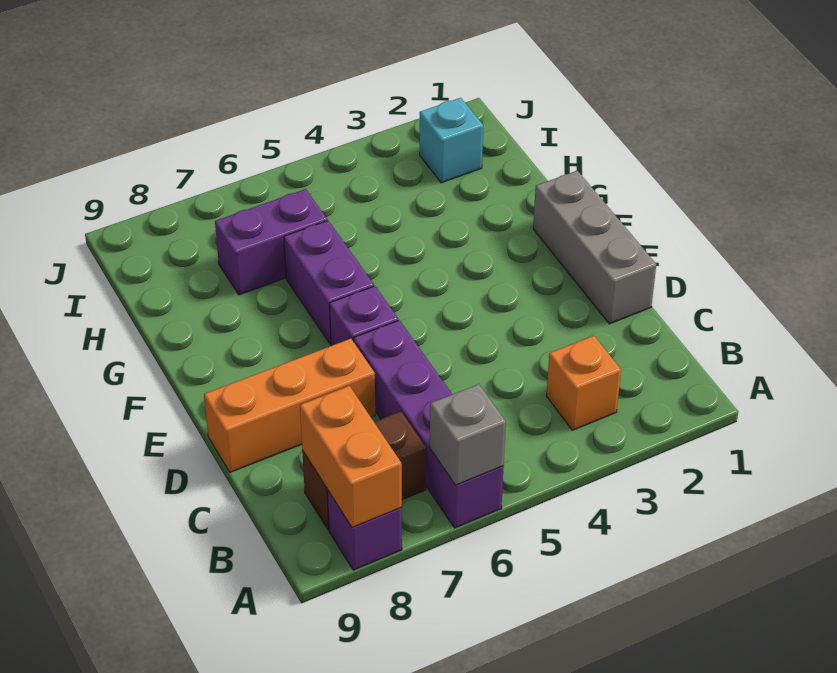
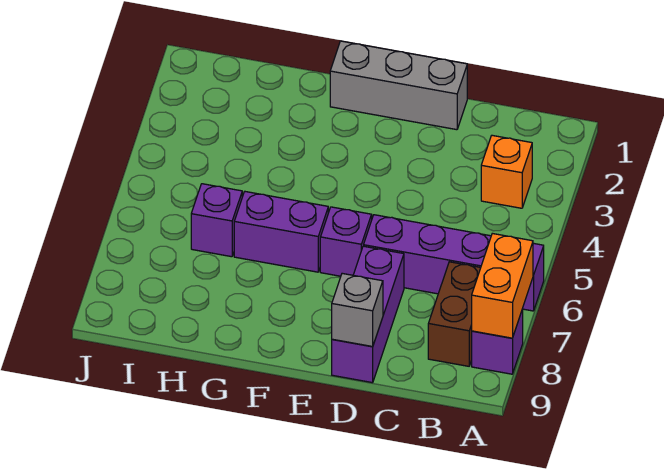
grey brick A6 level 2 -> grey brick D9 level 2
orange brick A8:B8 level 2 -> orange brick A7:A8 level 2
orange brick D7:D9 level 1 -> purple brick D7:D9 level 1
purple brick H6:H7 level 1 -> purple brick H6 level 1
cyan brick I2 level 1 -> none

